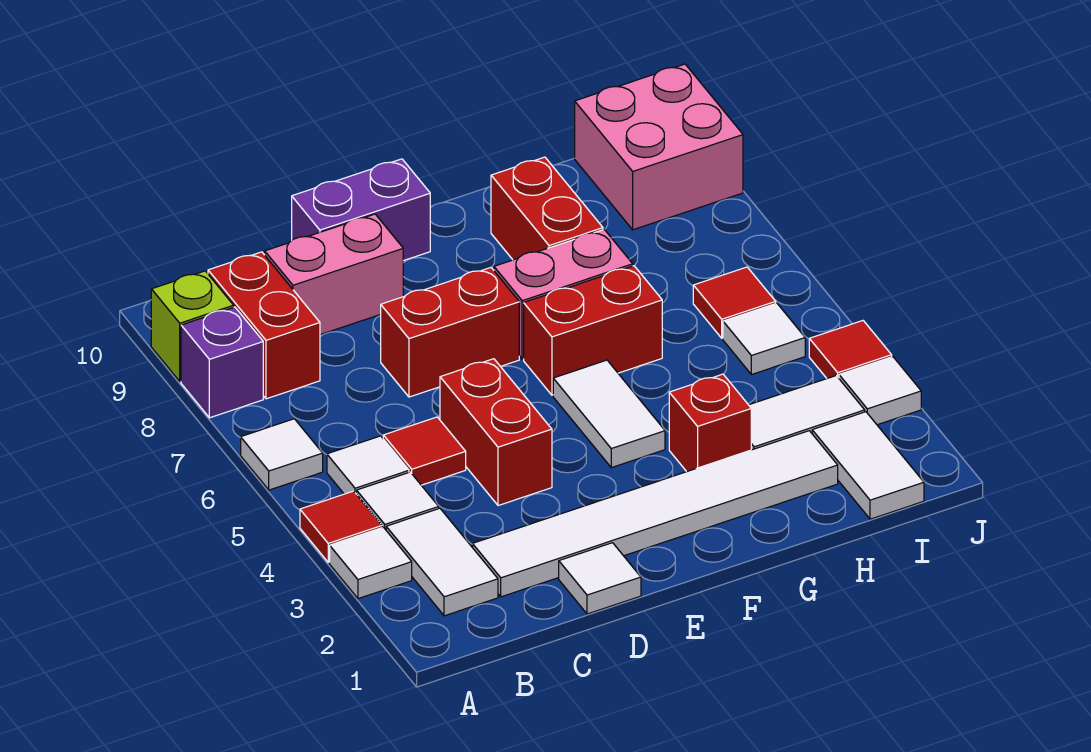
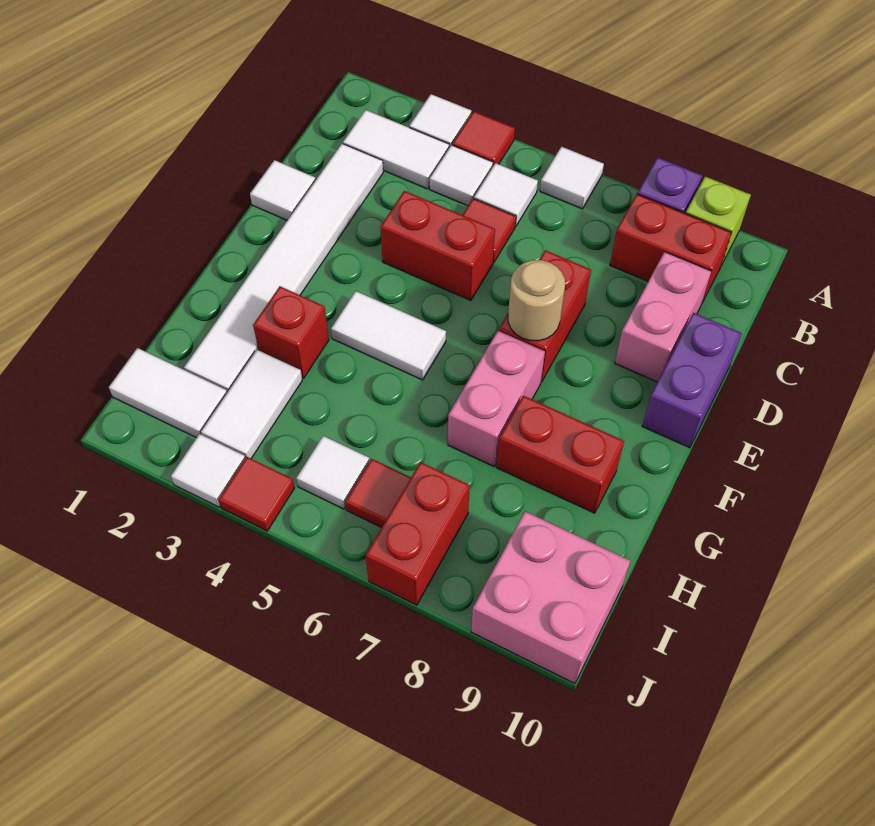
none -> tan round brick E7 level 2
red brick F6:G6 level 1 -> red brick I7:J7 level 1

